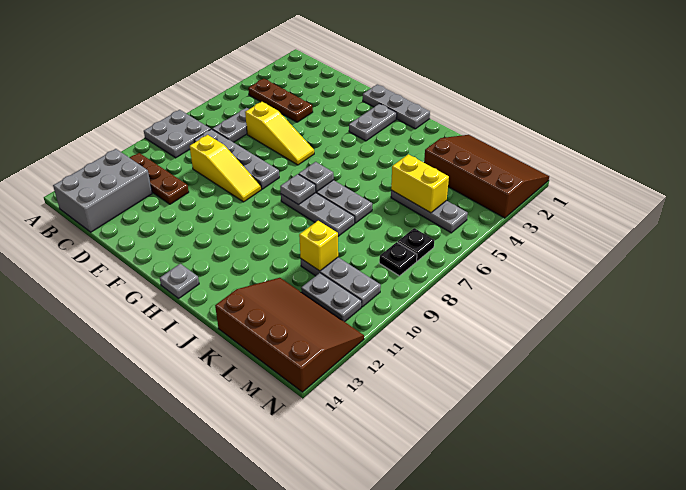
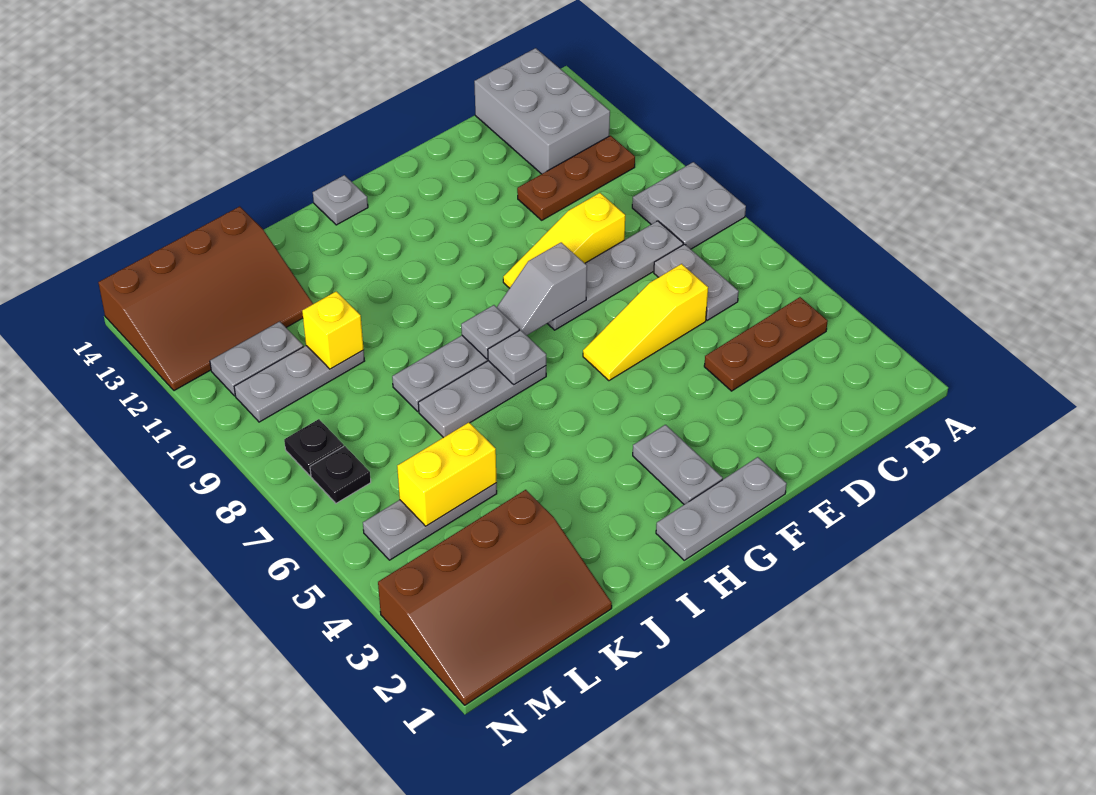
none -> grey slope F8:G8 level 2 top F

